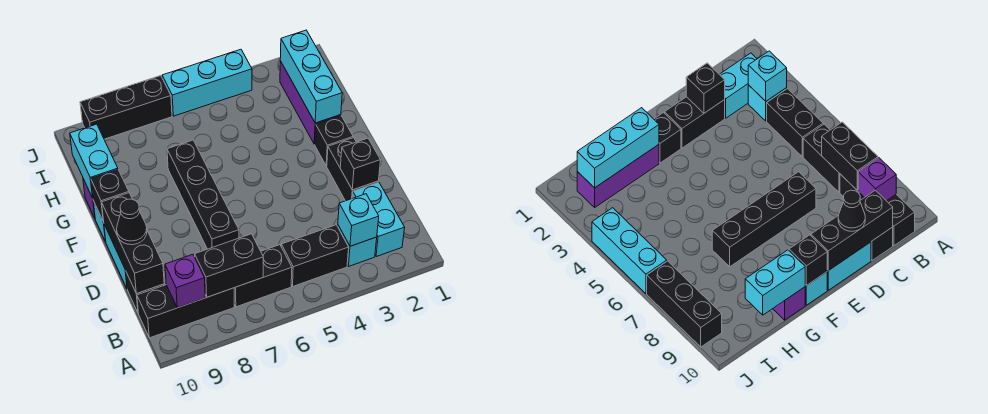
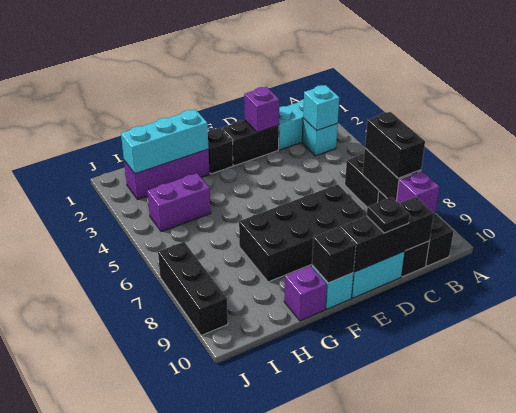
black brick B4:B5 level 1 -> black brick B7:B8 level 3
black brick D2 level 2 -> purple brick D2 level 2
black brick D7:G7 level 1 -> black brick D7:G8 level 1
black cone D10 level 3 -> black plate D10 level 3
cyan brick G10:H10 level 2 -> none
none -> purple brick H4:I4 level 1
cyan brick J4:J6 level 1 -> none

